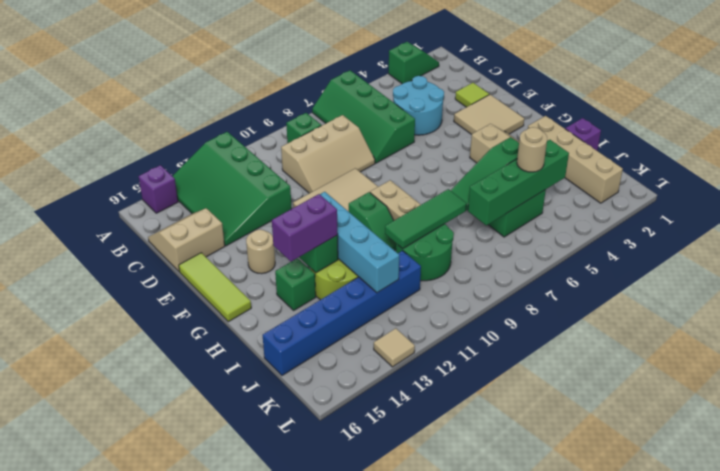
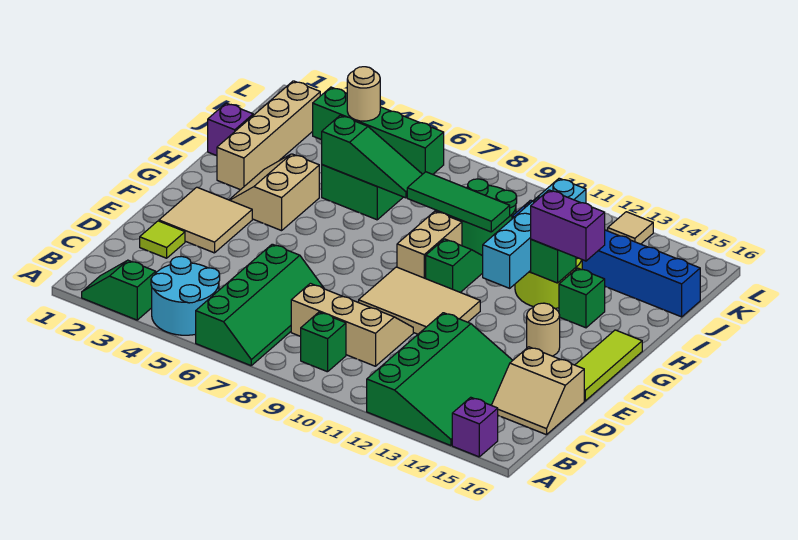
cyan round brick C4:D5 level 1 -> cyan round brick A4:B5 level 1

